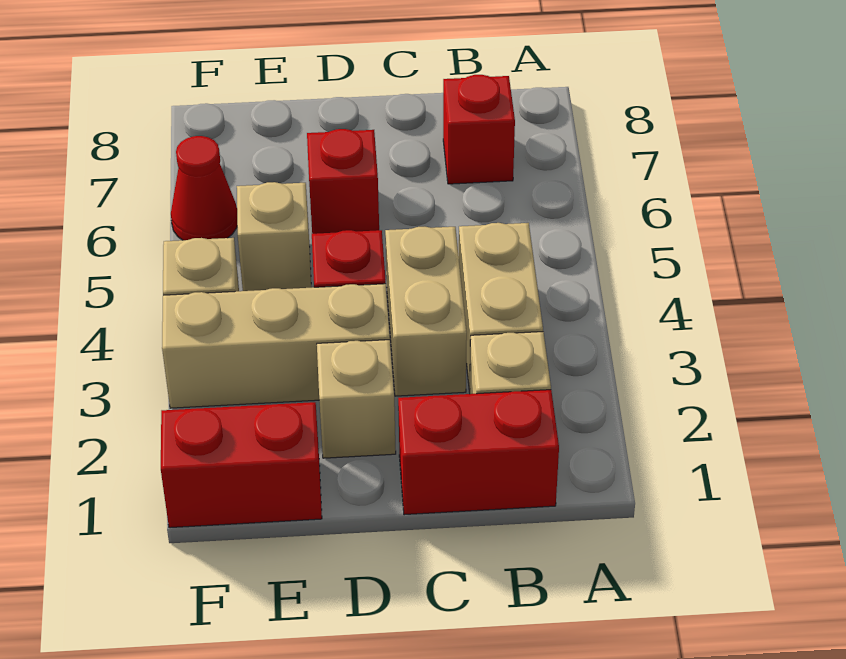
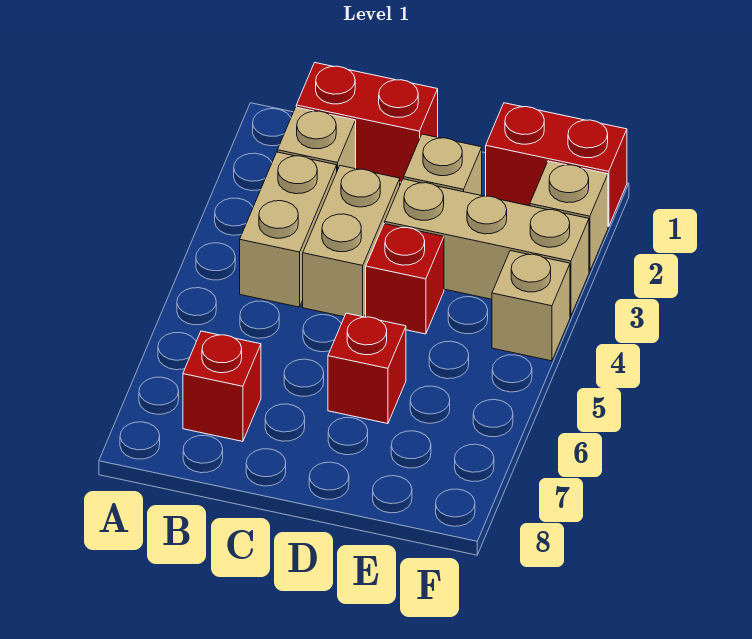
tan brick E5 level 1 -> tan brick F2 level 1
red cone F6 level 1 -> none

